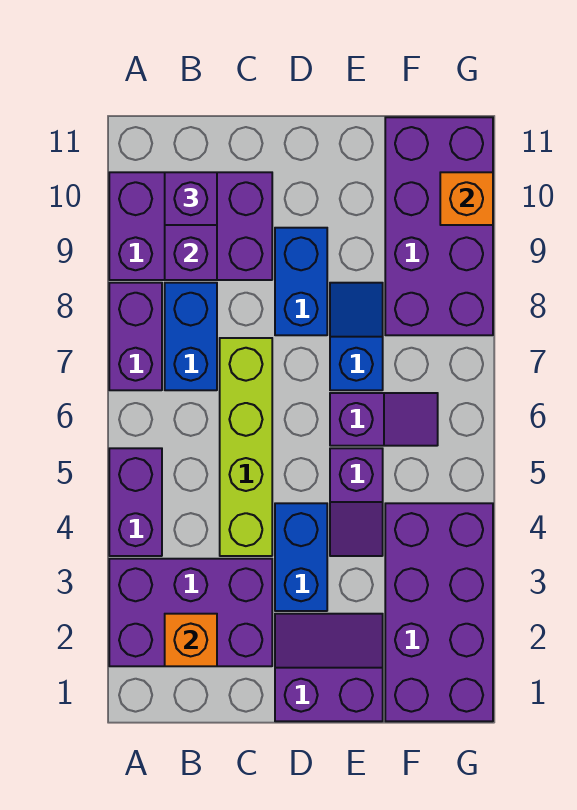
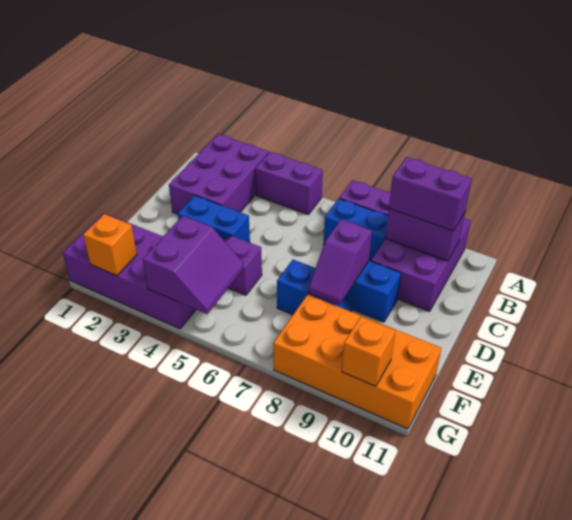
orange brick B2 level 2 -> orange brick G2 level 2
purple brick B10 level 3 -> purple brick B9:B10 level 3
lime brick C4:C7 level 1 -> none
purple slope D1:E2 level 1 top 1 -> purple slope F4:G5 level 2 top 4
purple slope E6:F6 level 1 top E -> purple slope D8:E8 level 2 top D
purple brick F8:G11 level 1 -> orange brick F8:G11 level 1

